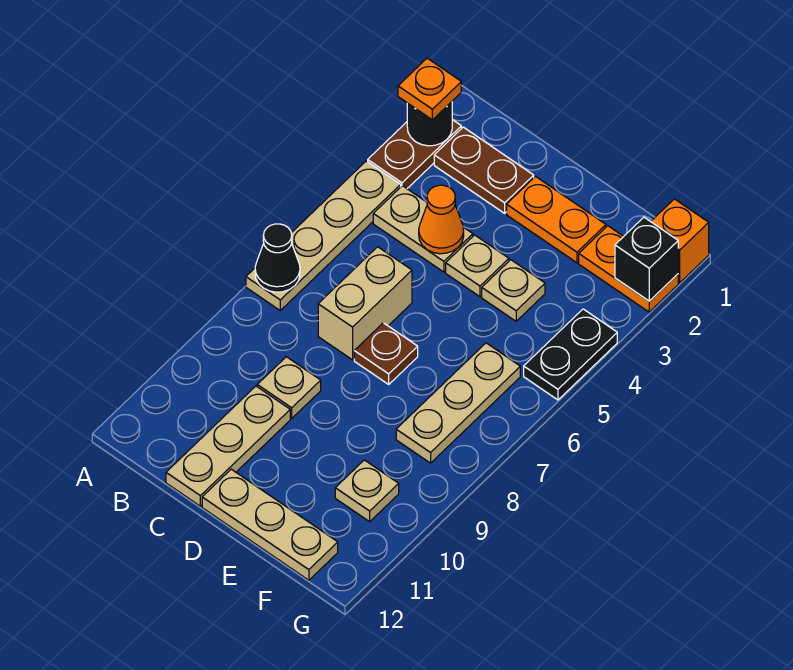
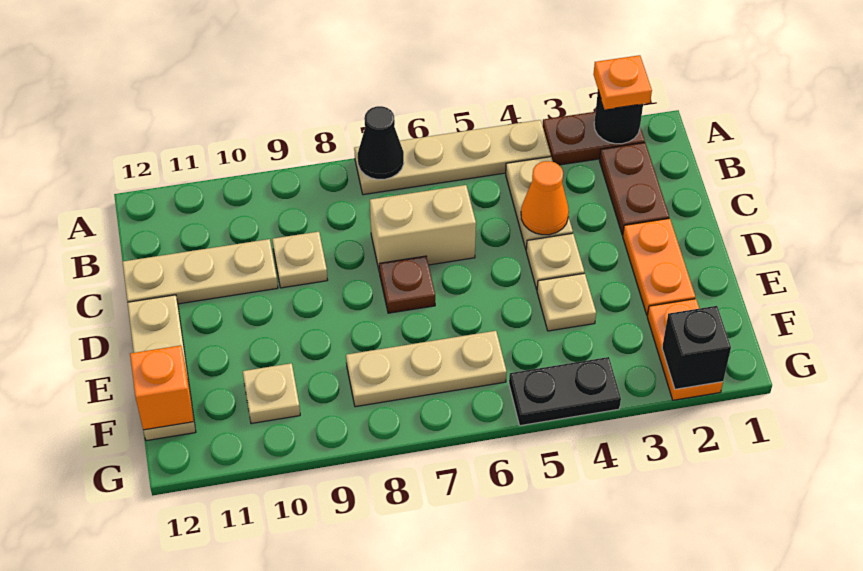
orange brick G1 level 1 -> orange brick F12 level 2

